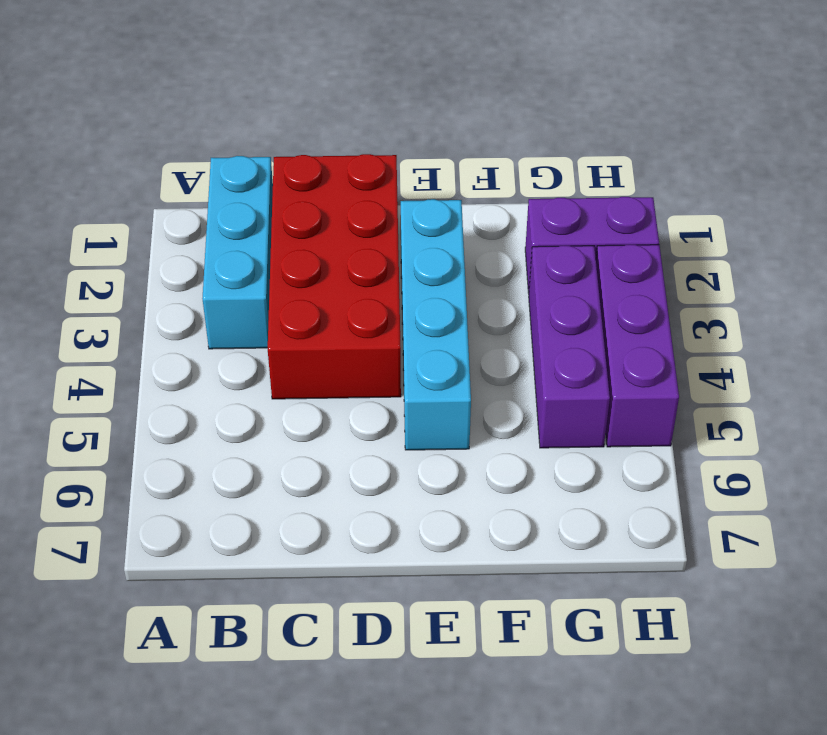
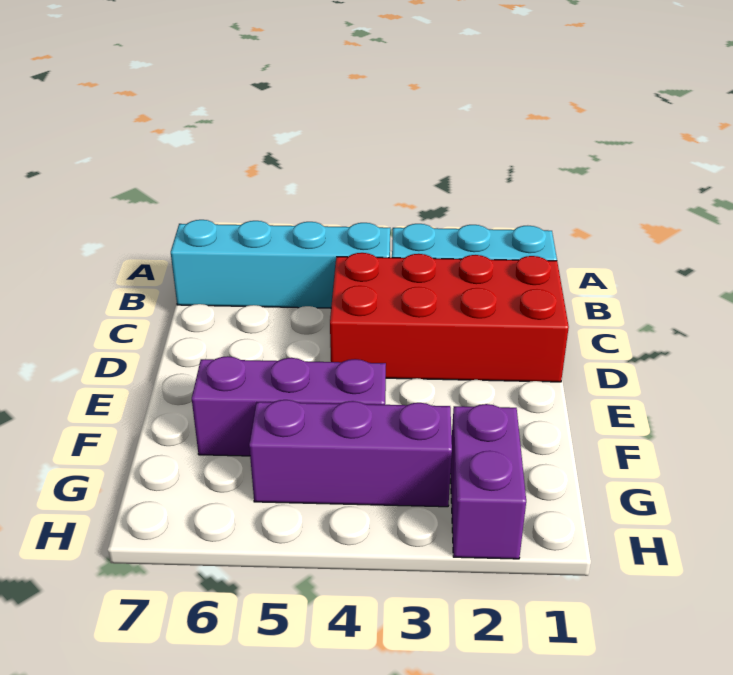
cyan brick E2:E5 level 1 -> cyan brick B4:B7 level 1
purple brick H3:H5 level 1 -> purple brick F4:F6 level 1

